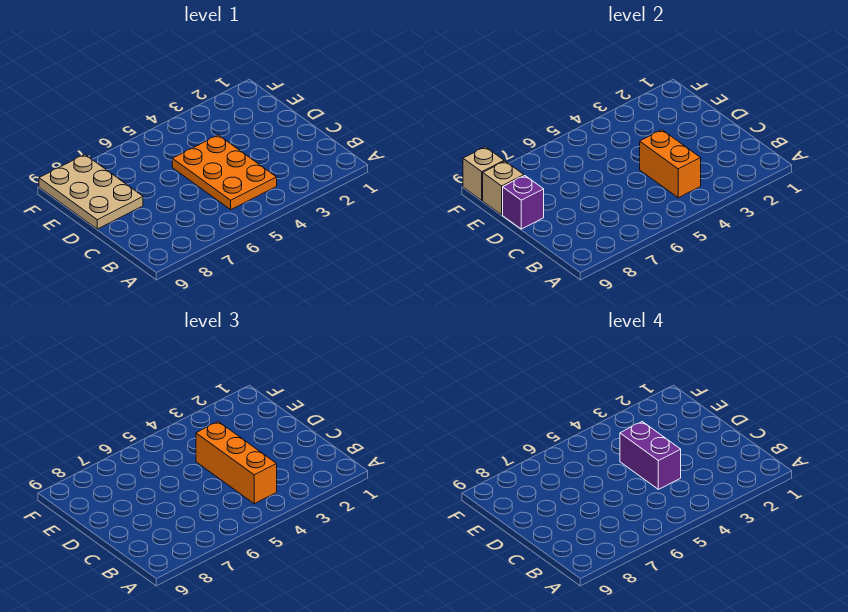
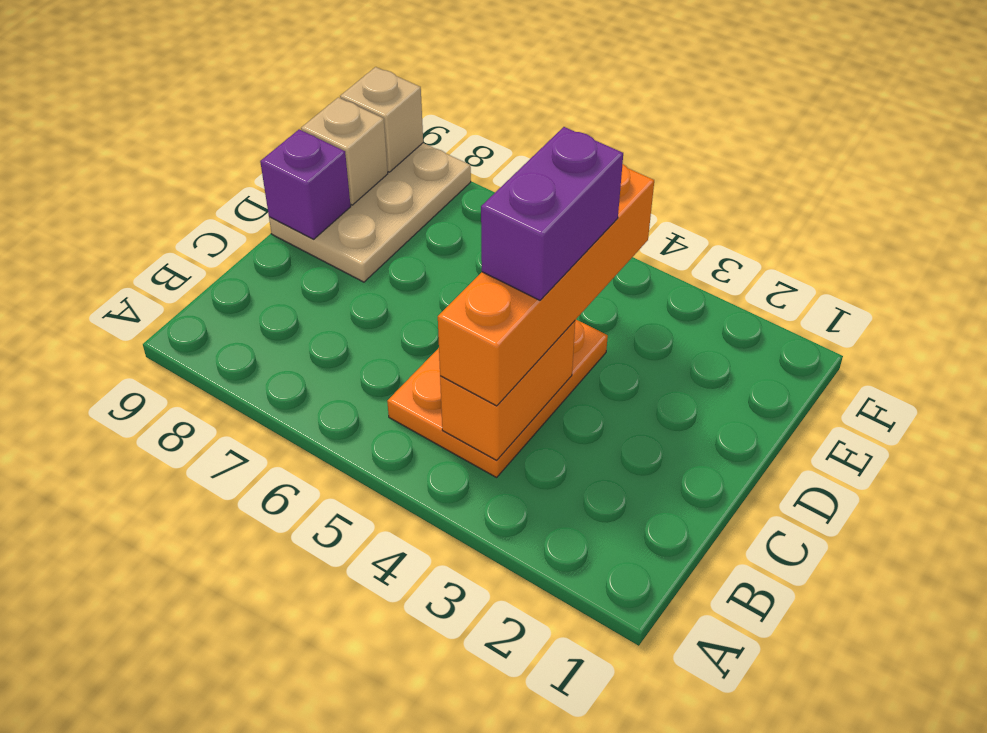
orange brick B4:D4 level 3 -> orange brick B4:E4 level 3

